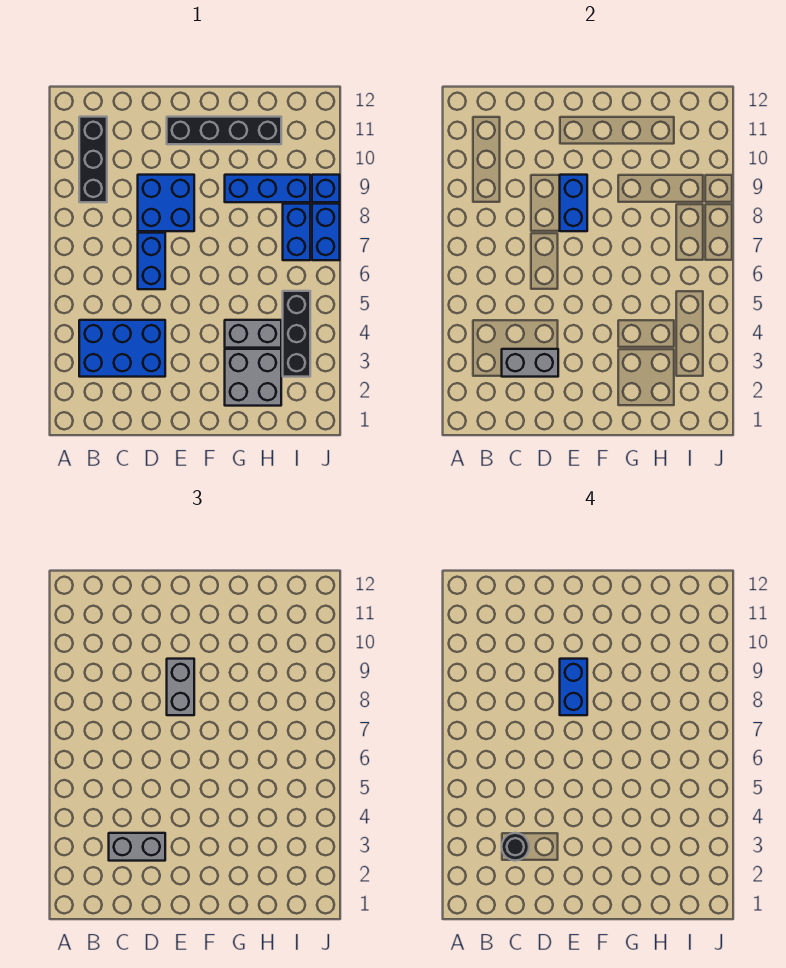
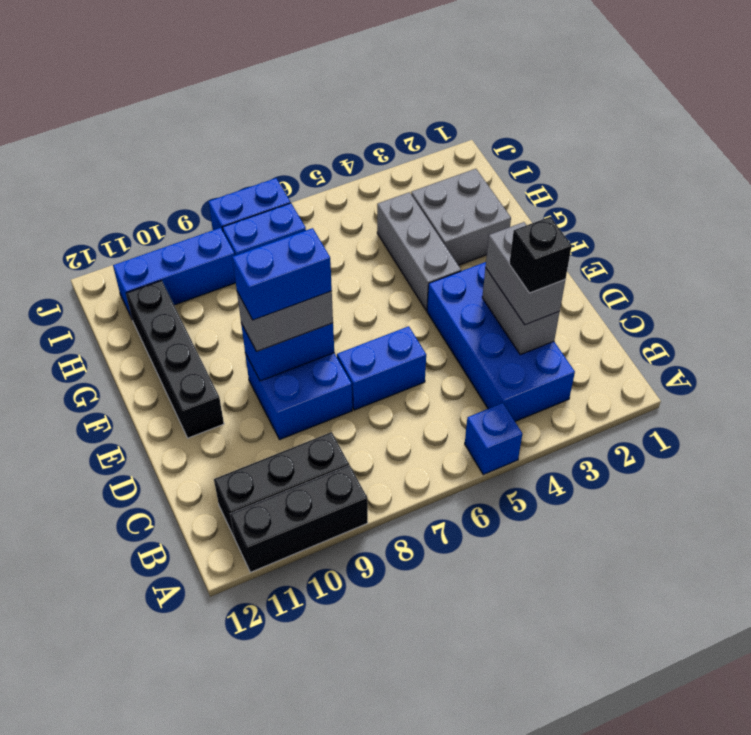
blue brick B3:D4 level 1 -> blue brick B3:E4 level 1
black round brick C3 level 4 -> black brick C3 level 4
grey brick G4:H4 level 1 -> grey brick F4:H4 level 1
blue brick G9:I9 level 1 -> blue brick I9:I11 level 1
black brick I3:I5 level 1 -> black brick A9:A11 level 1
blue brick J9 level 1 -> blue brick A5 level 1

